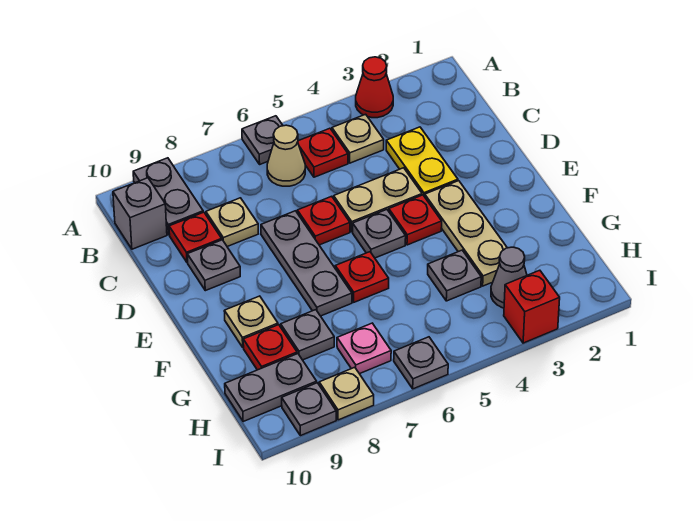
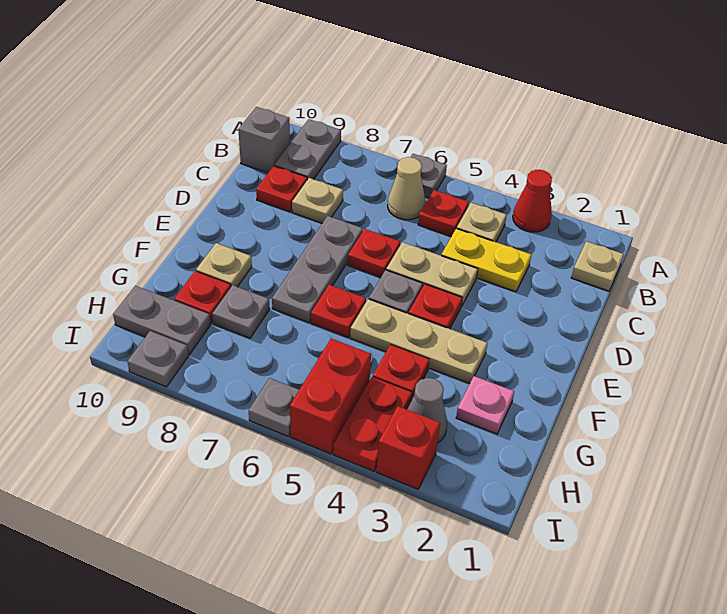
yellow plate C3:D3 level 1 -> yellow plate C3:C4 level 1
grey plate D9 level 1 -> none
tan plate E3:G3 level 1 -> tan plate F3:F5 level 1
grey plate G4 level 1 -> red plate G4 level 1
none -> red plate H4:I4 level 1
none -> red brick H5:I5 level 1
pink plate H7 level 1 -> pink plate G2 level 1
tan plate I8 level 1 -> tan plate B1 level 1

